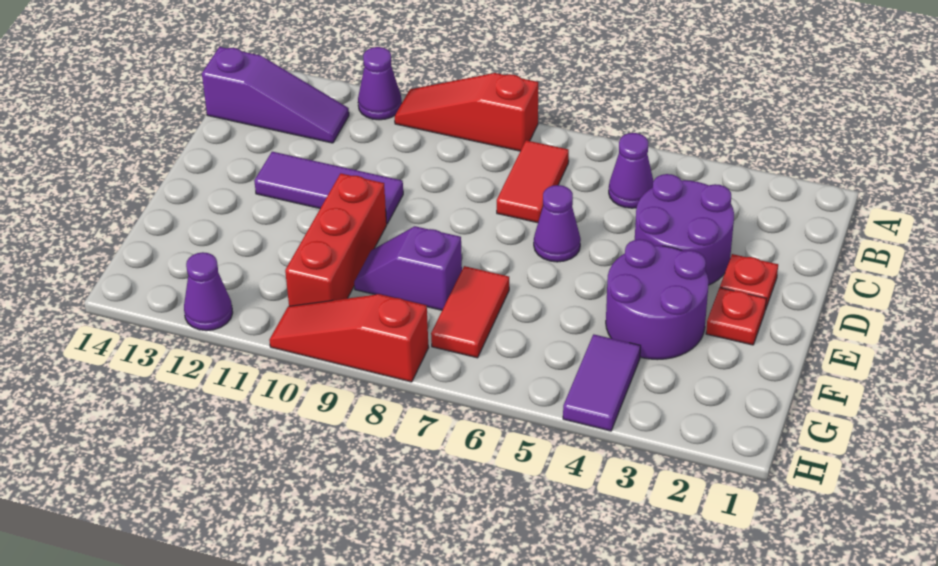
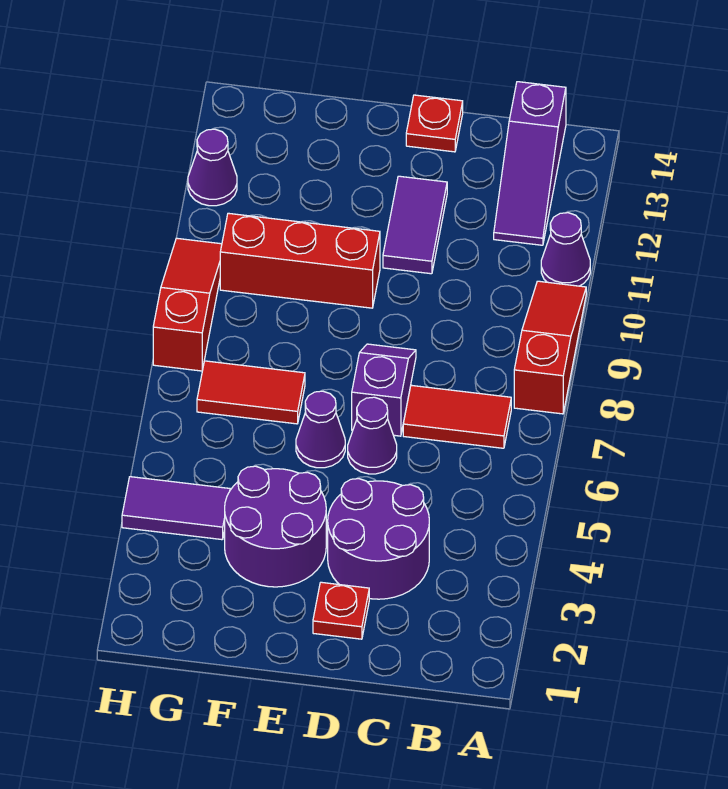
purple cone B5 level 1 -> purple cone E6 level 1
purple tile D10:D12 level 1 -> purple tile D11:D12 level 1
red plate E2 level 1 -> red plate D14 level 1
purple slope F8:F9 level 1 top 8 -> purple slope D7:D8 level 1 top 7

